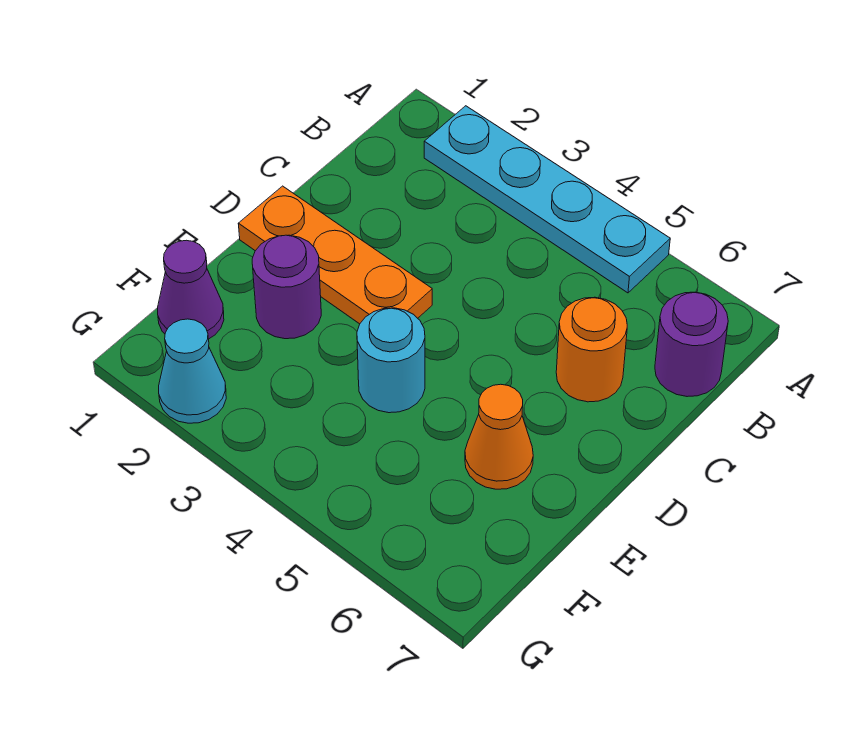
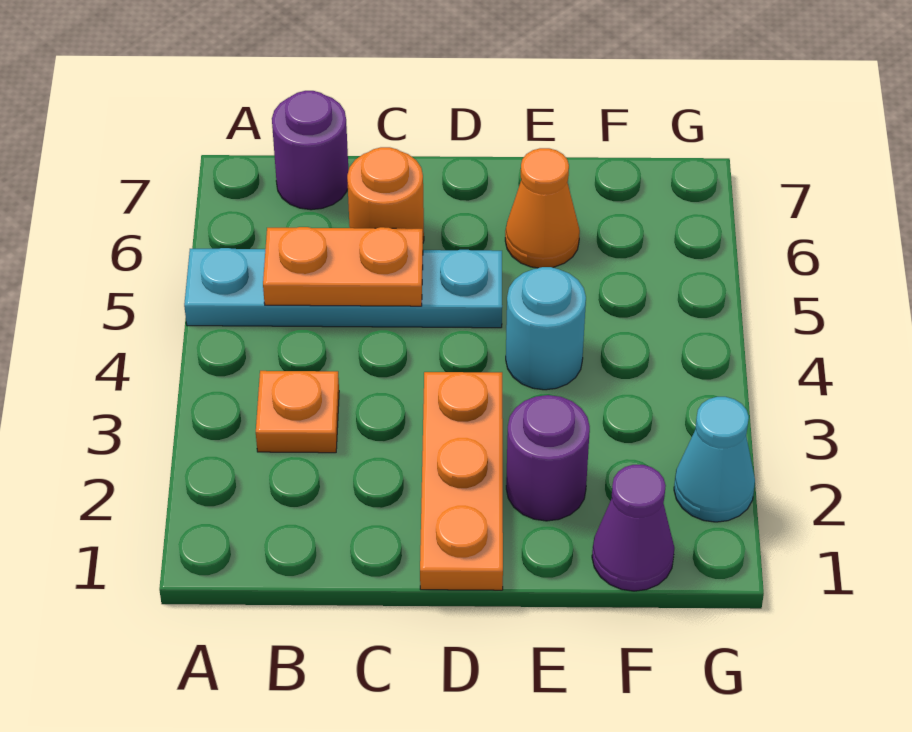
cyan plate A2:A5 level 1 -> cyan plate A5:D5 level 1
none -> orange plate B3 level 1
none -> orange plate B5:C5 level 2

